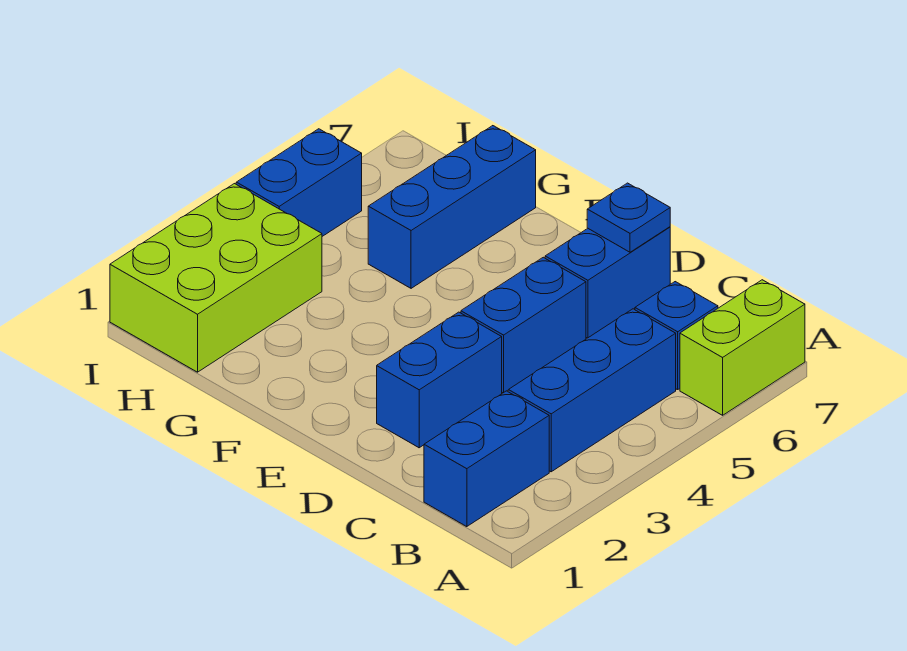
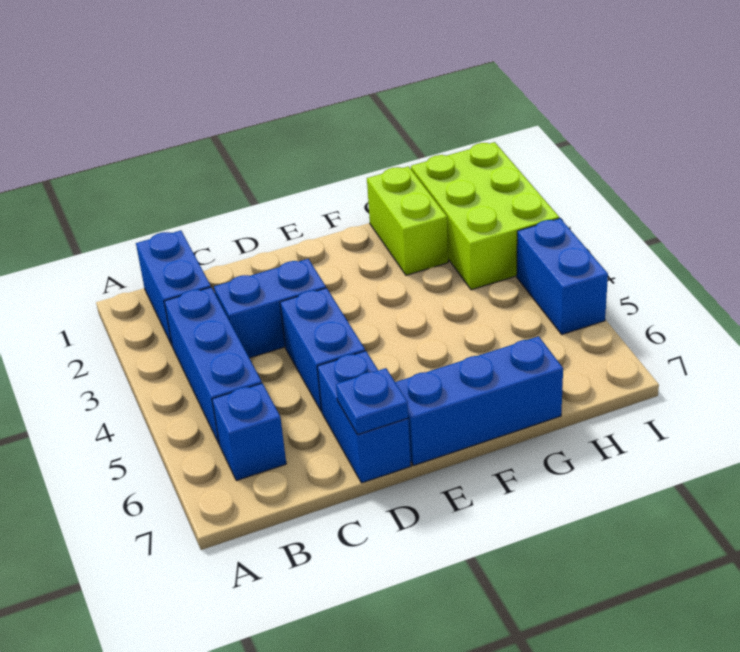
lime brick A6:A7 level 1 -> lime brick G1:G2 level 1
blue brick D2:D3 level 1 -> blue brick C3:D3 level 1
blue brick G5:G7 level 1 -> blue brick E7:G7 level 1

